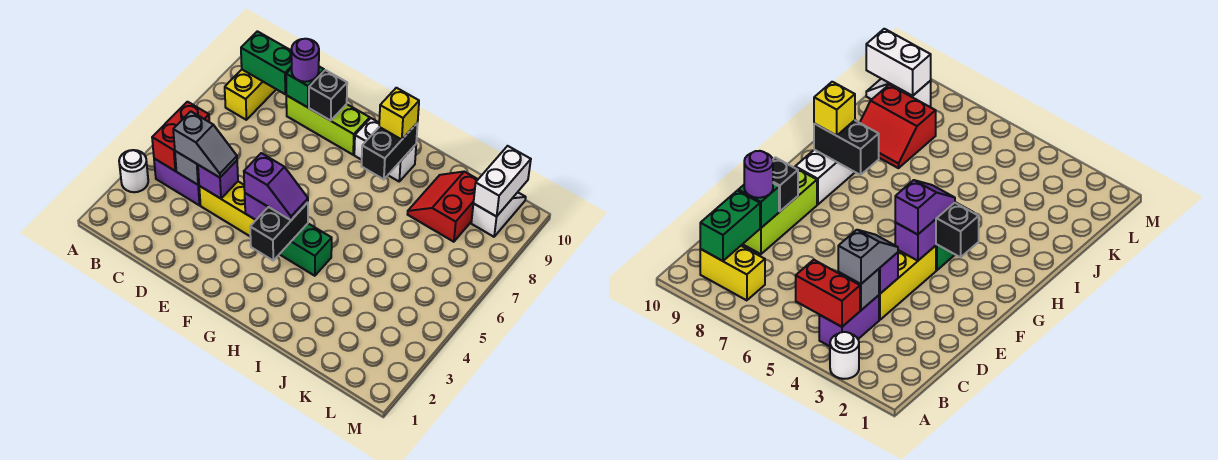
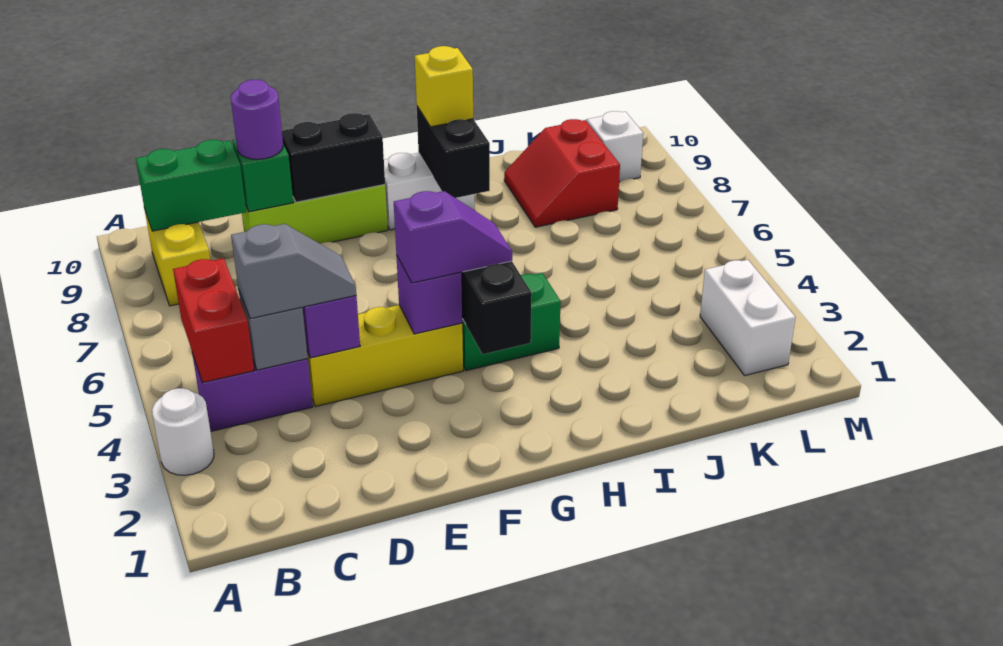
black brick E9 level 2 -> black brick E9:F9 level 2
white brick L9:L10 level 2 -> white brick L2:L3 level 1

